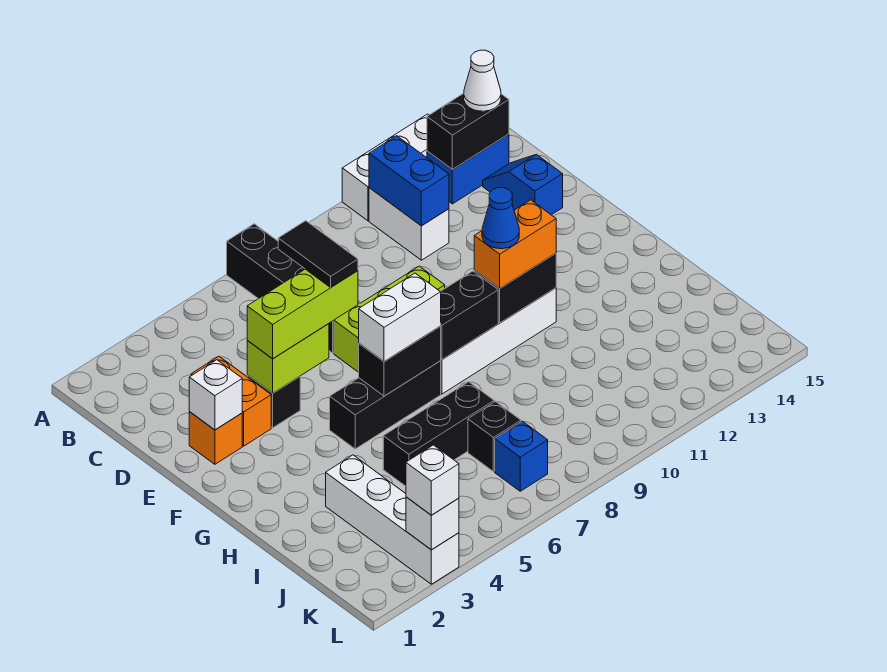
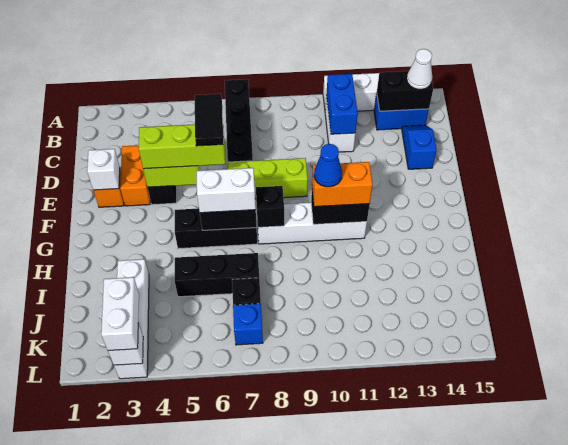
black brick G8:G9 level 2 -> black brick G8 level 2
white brick L3 level 3 -> white brick K3:L3 level 3

